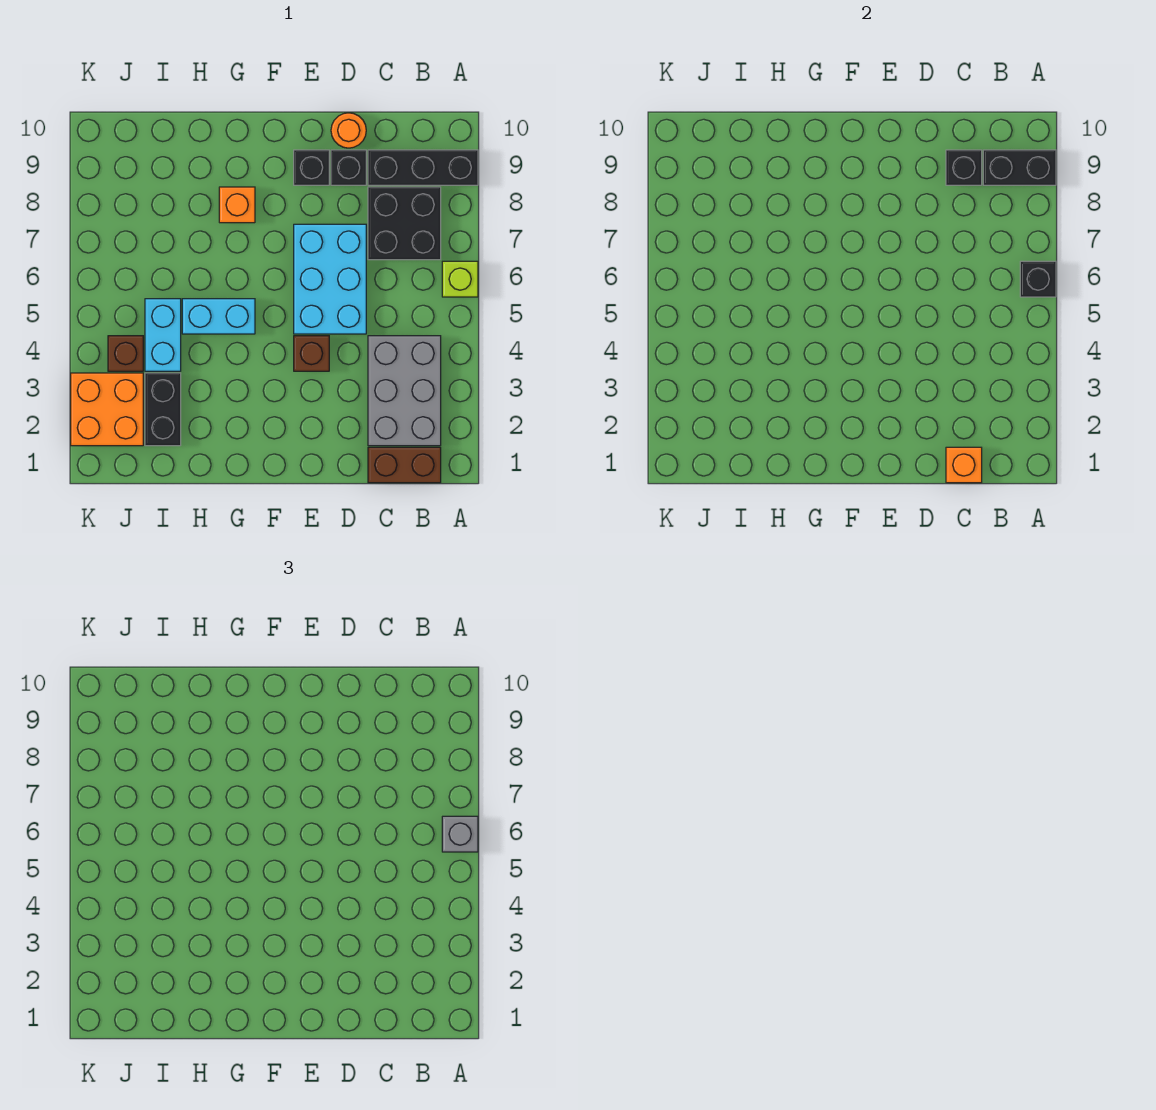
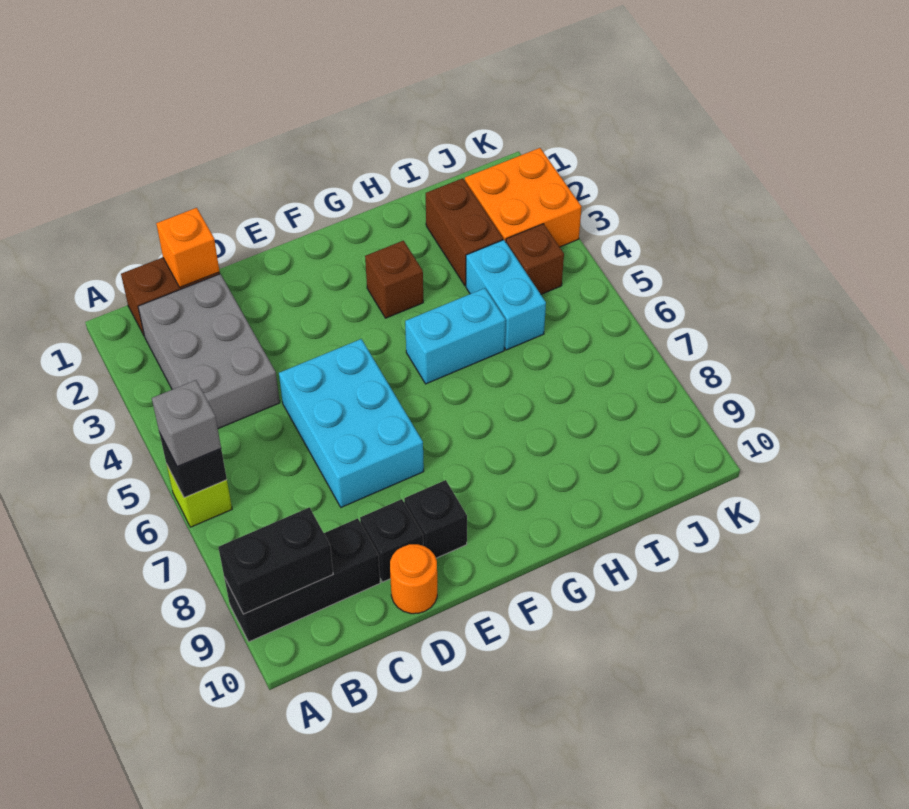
black brick B7:C8 level 1 -> none
black brick C9 level 2 -> none
brown brick E4 level 1 -> brown brick G3 level 1
orange brick G8 level 1 -> none
black brick I2:I3 level 1 -> brown brick I2:I3 level 1

